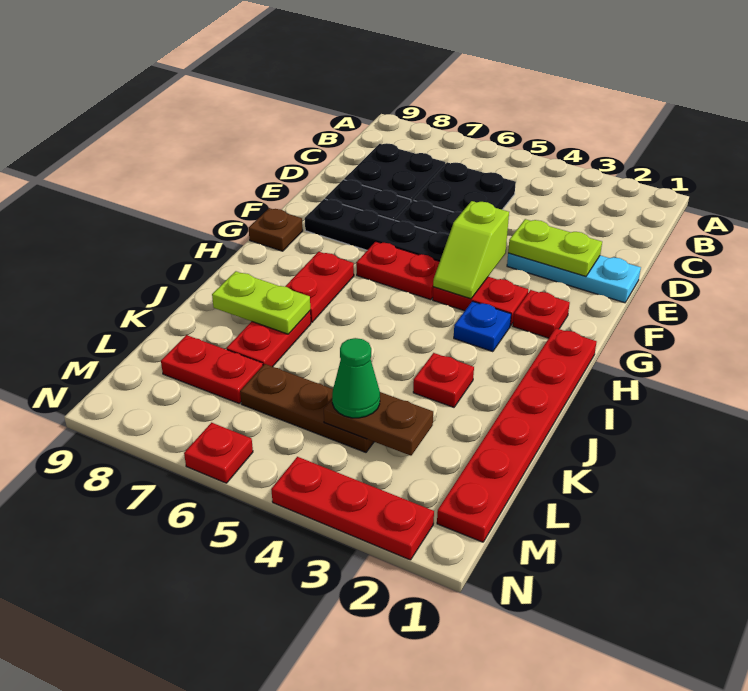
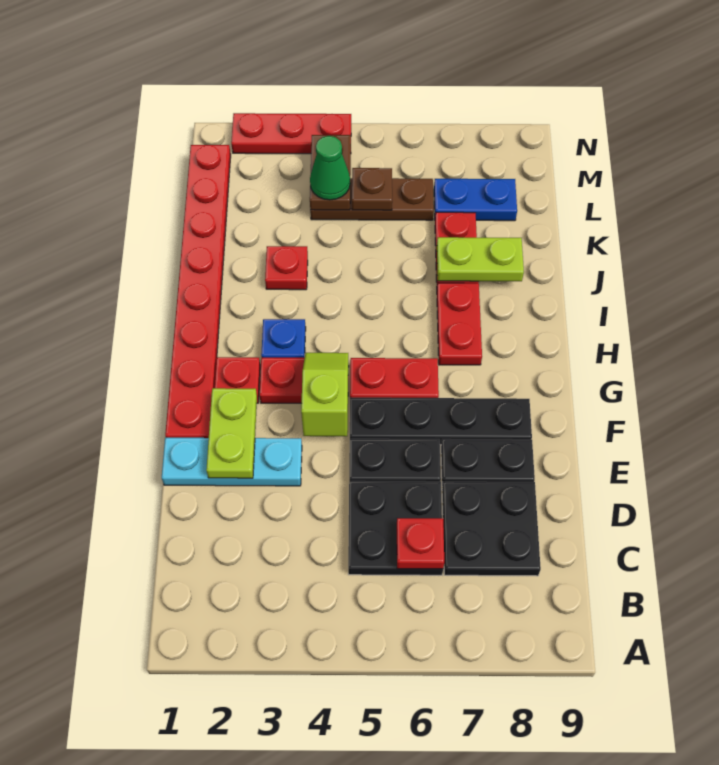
lime plate E2:E3 level 2 -> lime plate E2:F2 level 2
brown plate G9 level 1 -> brown plate L5 level 2
red plate H1:M1 level 1 -> red plate F1:M1 level 1
brown plate L3:L4 level 2 -> brown plate L4:M4 level 2
red plate L7:L8 level 1 -> blue plate L7:L8 level 1
red plate N6 level 1 -> red plate C6 level 2

